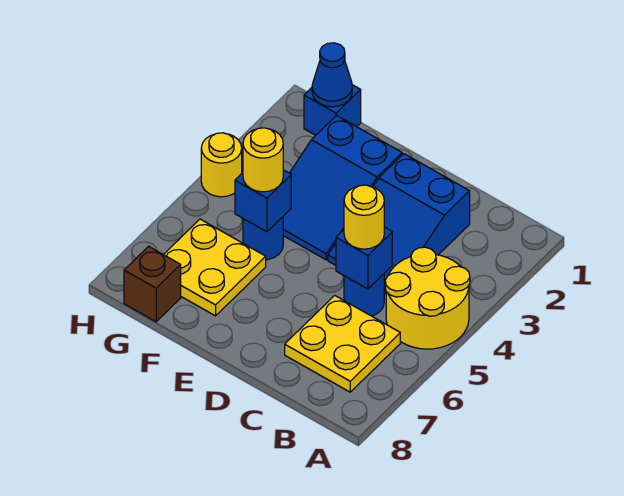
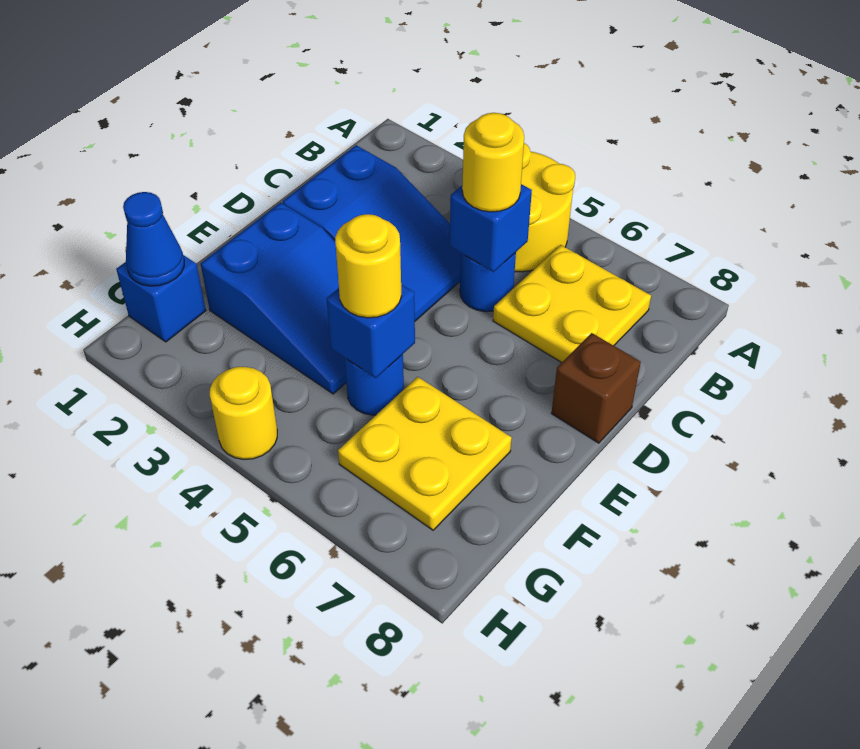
brown brick G8 level 1 -> brown brick D8 level 1

